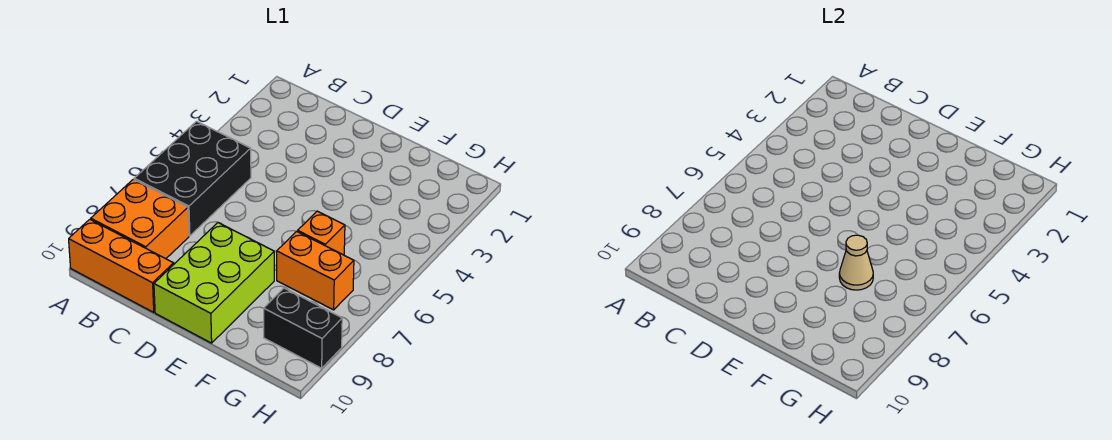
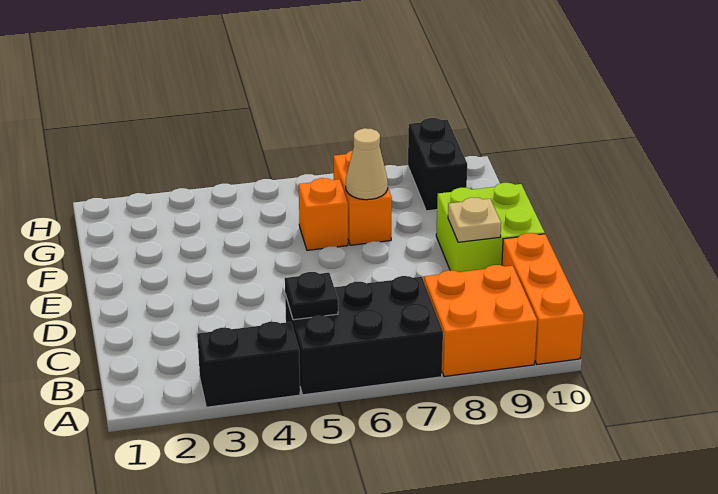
none -> black brick A3:A4 level 1
none -> black plate B5 level 2
lime brick D8:E10 level 1 -> lime brick D9:E10 level 1
none -> tan plate D9 level 2

